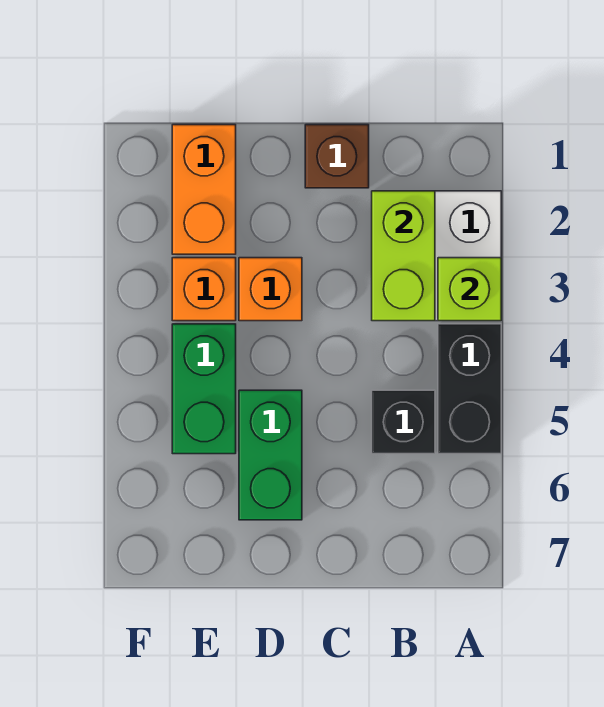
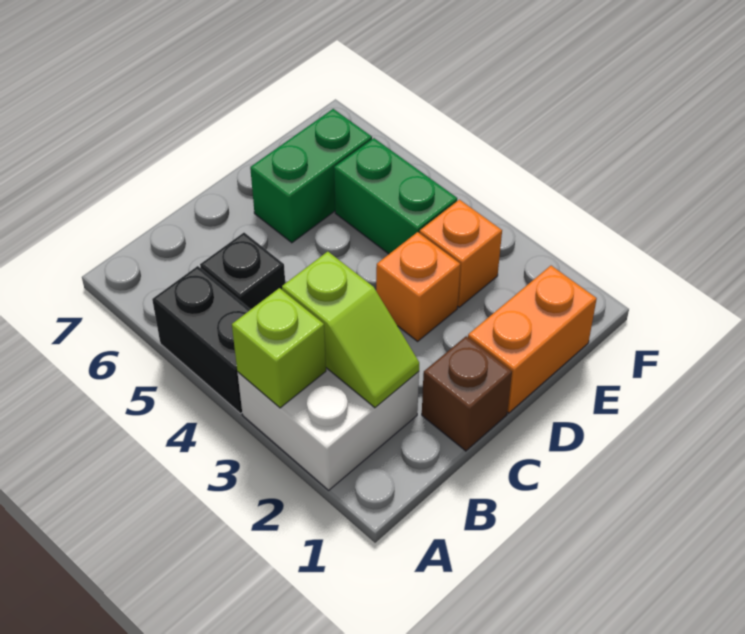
lime brick B2:B3 level 2 -> lime slope B2:B3 level 2 top 3
green brick D5:D6 level 1 -> green brick D6:E6 level 1
orange brick E1:E2 level 1 -> orange brick D1:E1 level 1

